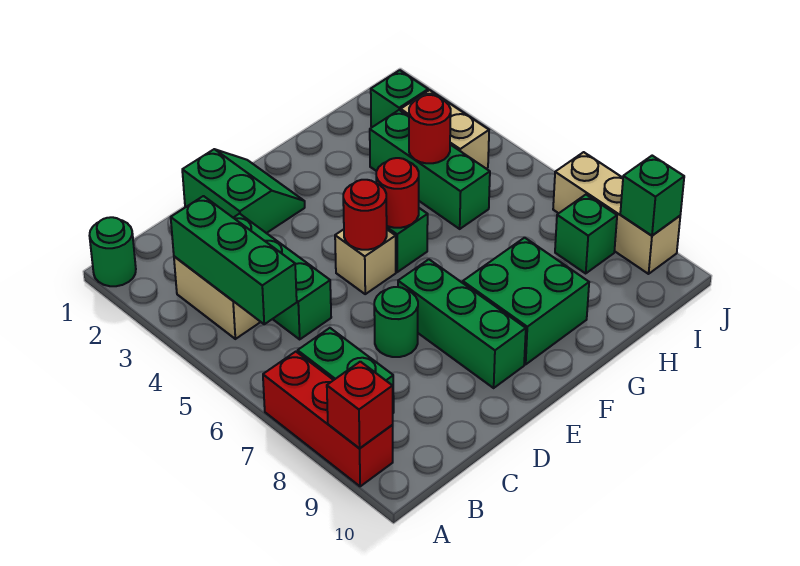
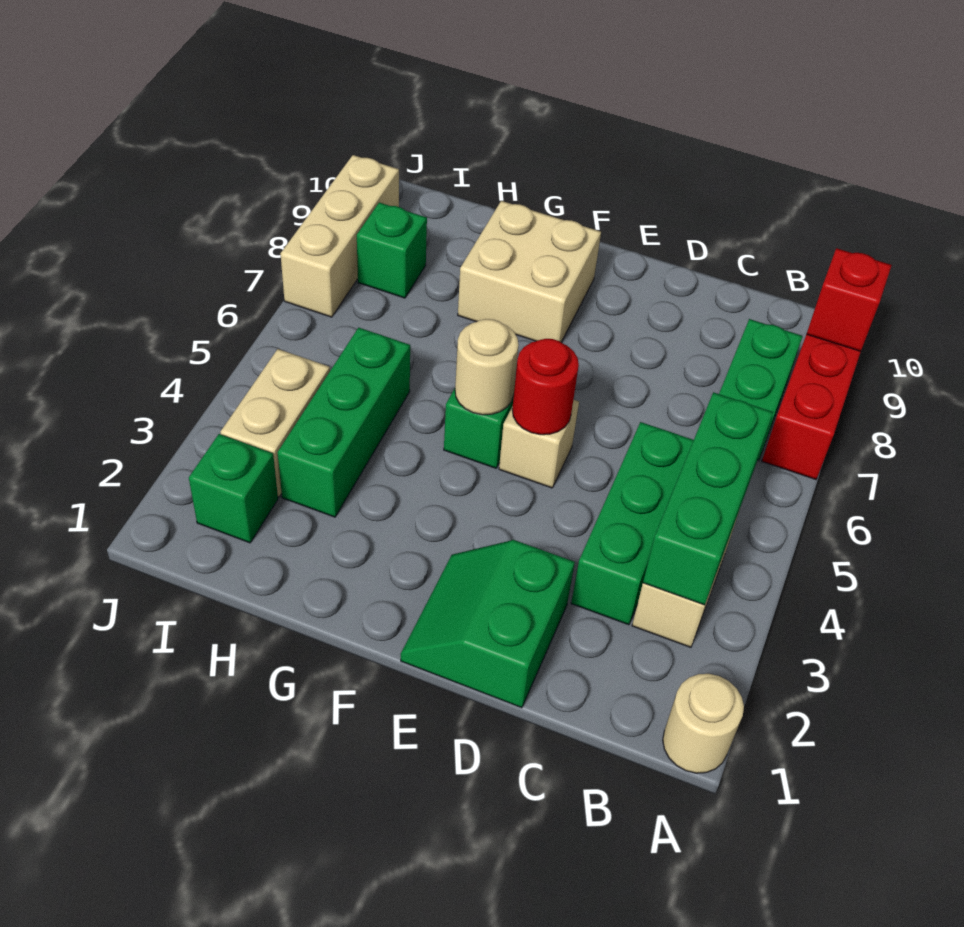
green round brick A1 level 1 -> tan round brick A1 level 1
green round brick D7 level 1 -> none
green brick E7:E9 level 1 -> none
red round brick F5 level 2 -> tan round brick F5 level 2
green brick F8:G9 level 1 -> tan brick F8:G9 level 1
red round brick H4 level 2 -> none
green brick J9 level 2 -> none

